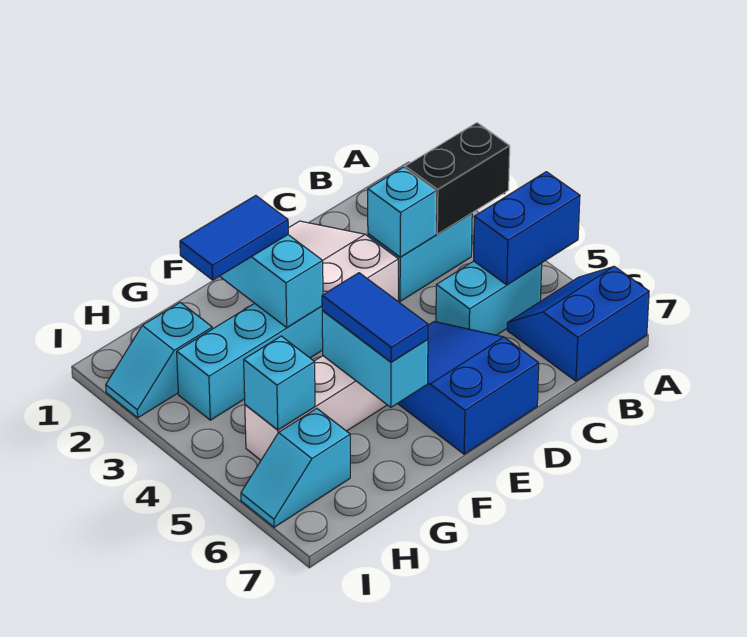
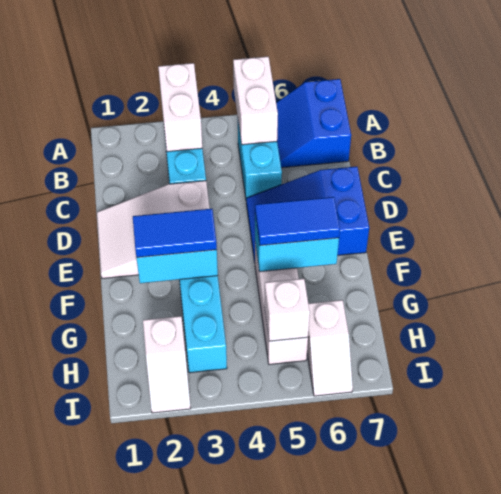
black brick A3:B3 level 2 -> white brick A3:B3 level 2
blue brick A5:B5 level 2 -> white brick A5:B5 level 2
cyan brick C3 level 2 -> none
blue tile F2:G2 level 3 -> blue tile F2:F3 level 3
cyan slope H2:I2 level 1 top H -> white slope H2:I2 level 1 top H
cyan brick H5 level 2 -> white brick H5 level 2
cyan slope H6:I6 level 1 top H -> white slope H6:I6 level 1 top H

